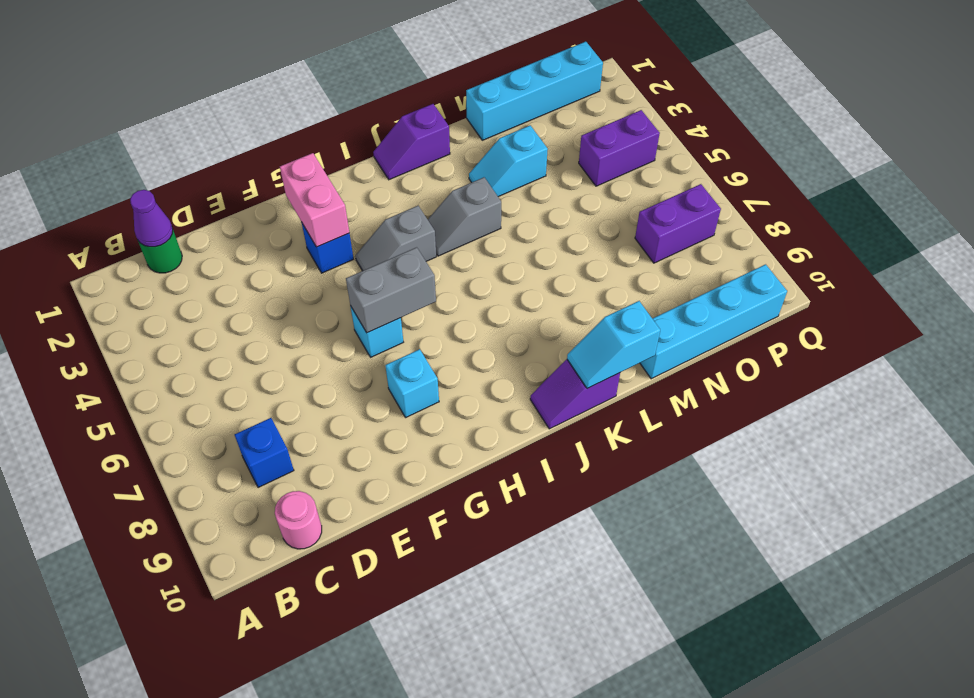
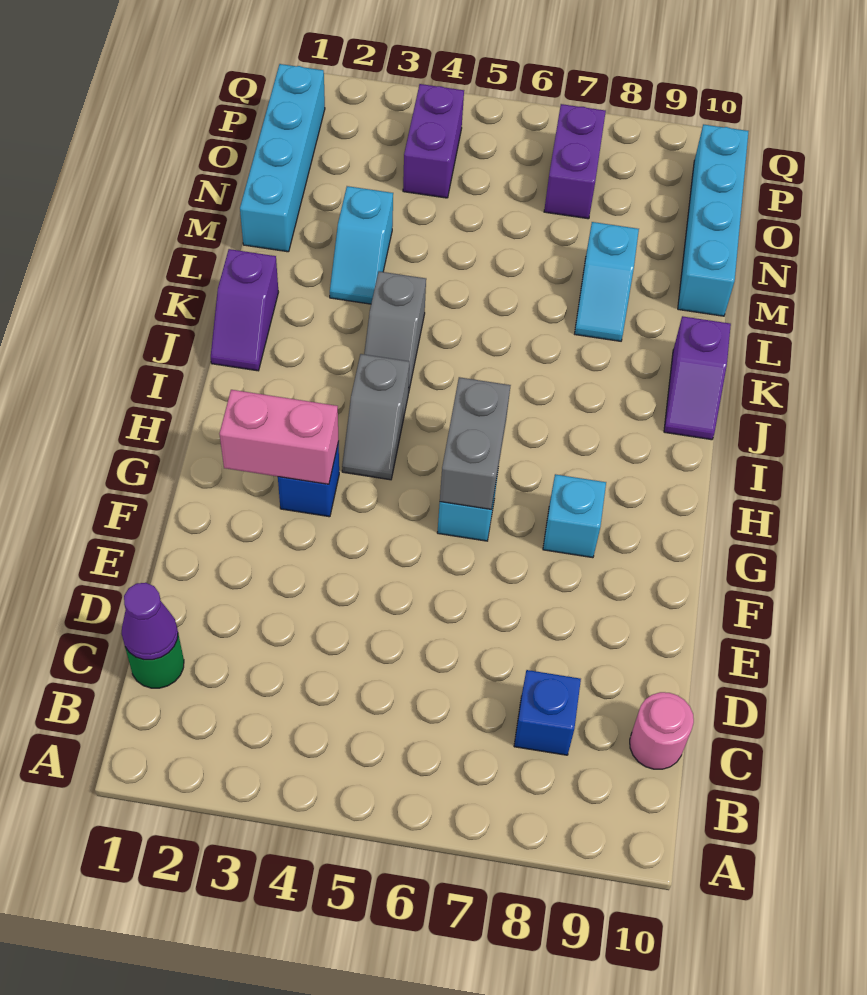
cyan slope K10:L10 level 2 top L -> cyan slope L8:M8 level 1 top M

